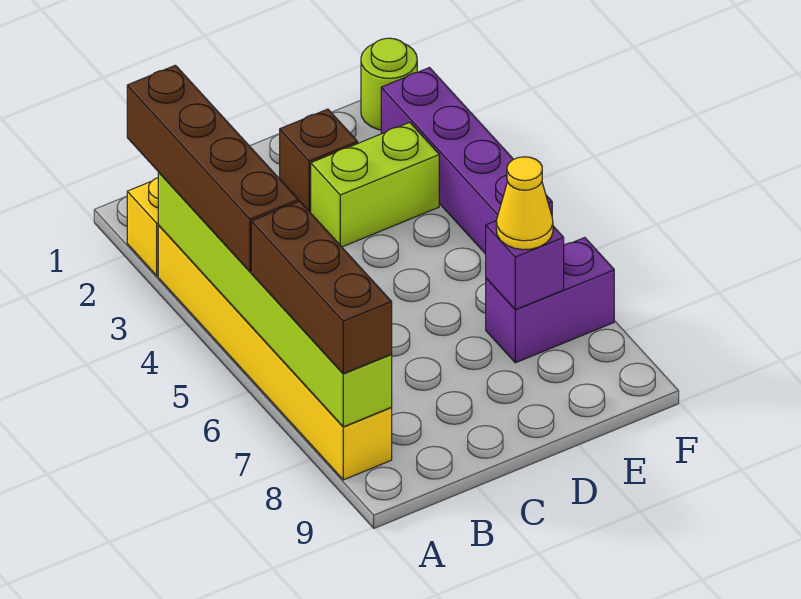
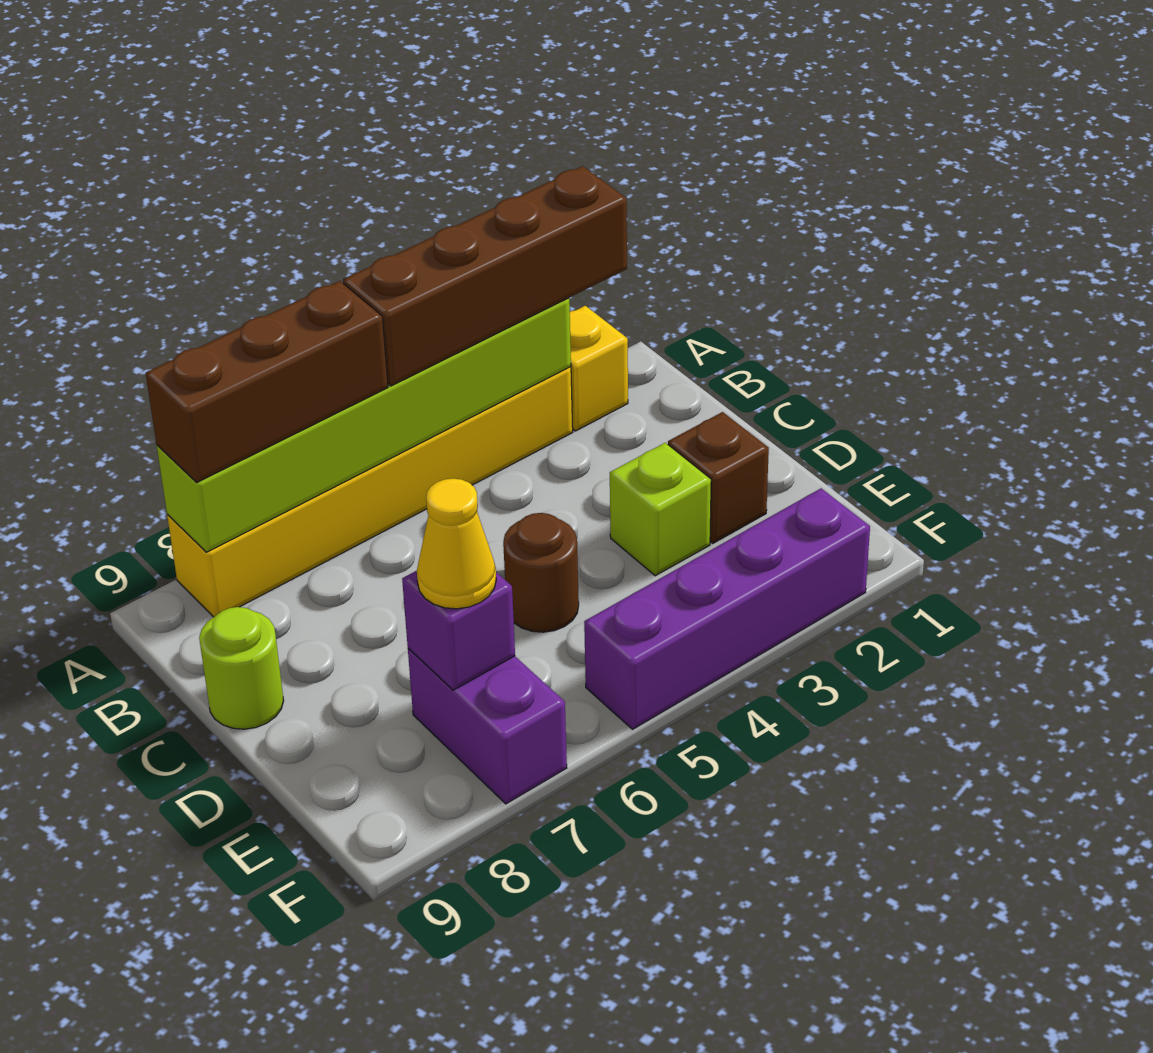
lime brick D3:E3 level 1 -> lime brick D3 level 1
none -> brown round brick D5 level 1
lime round brick F1 level 1 -> lime round brick C9 level 1

